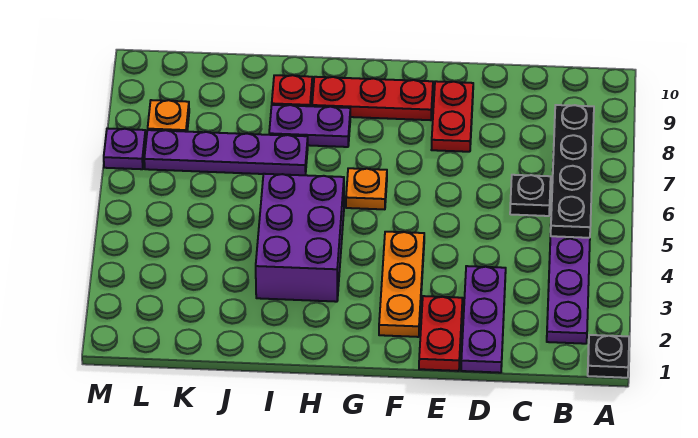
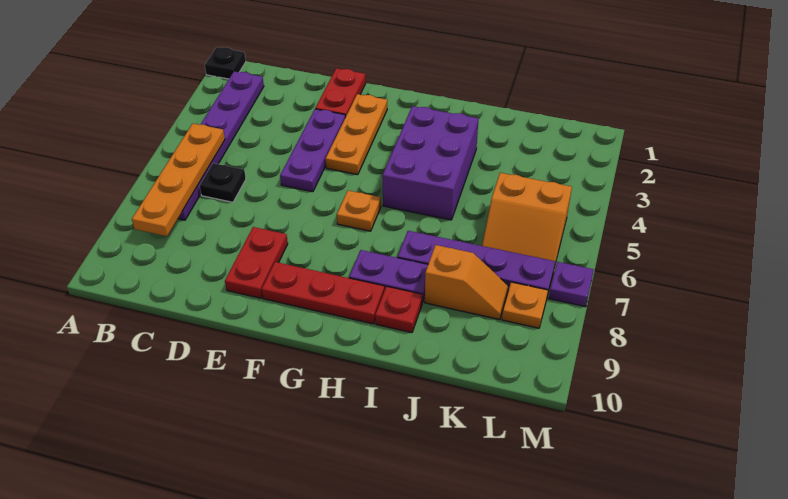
black plate B5:B8 level 2 -> orange plate B5:B8 level 2
purple plate D1:D3 level 1 -> purple plate E3:E5 level 1
none -> orange slope J8:K8 level 1 top J
none -> orange slope K5:L6 level 1 top 5

